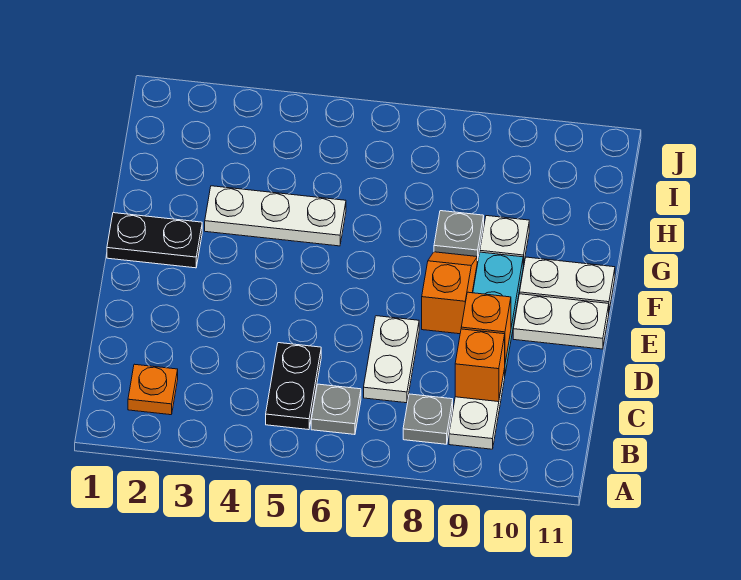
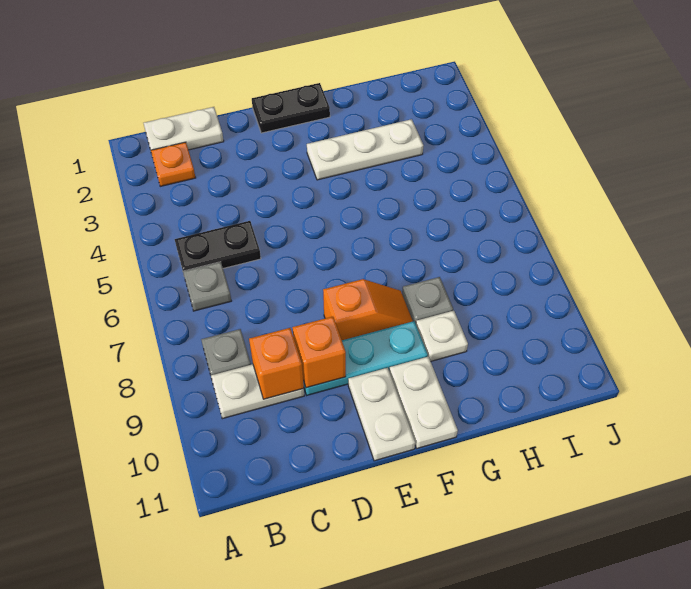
white plate C7:D7 level 1 -> white plate B1:C1 level 1
black plate F1:F2 level 1 -> black plate E1:F1 level 1
white plate G3:G5 level 1 -> white plate F3:H3 level 1

